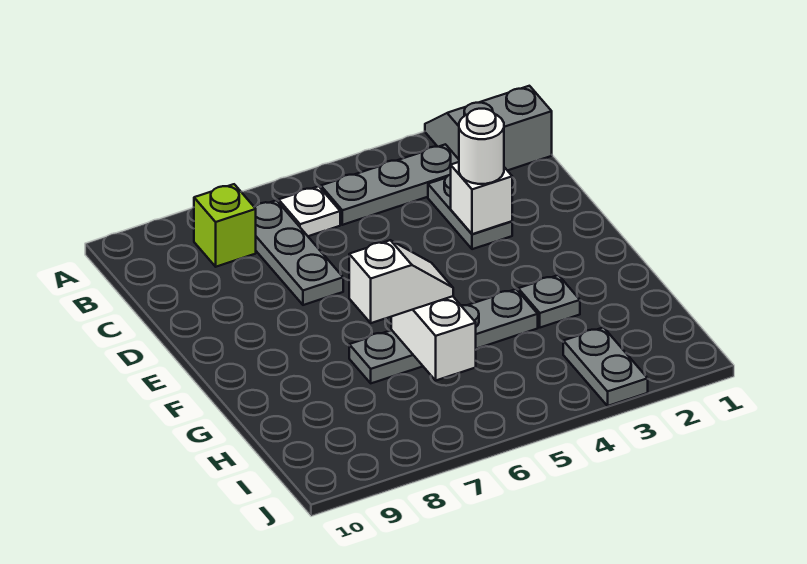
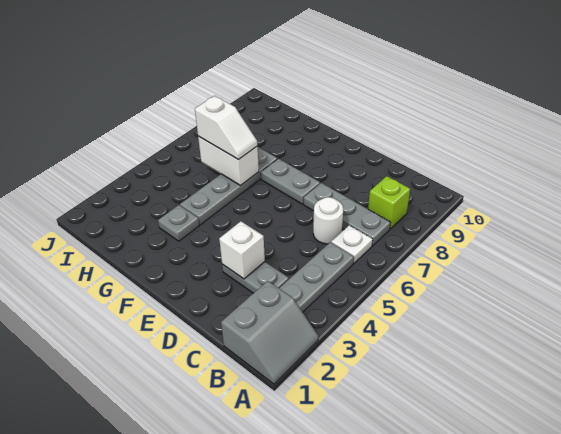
white round brick D3 level 3 -> white round brick C6 level 1
white slope G6:G7 level 3 top 7 -> white slope G6:H6 level 3 top H
grey plate I3:J3 level 1 -> grey plate E7:F7 level 1

